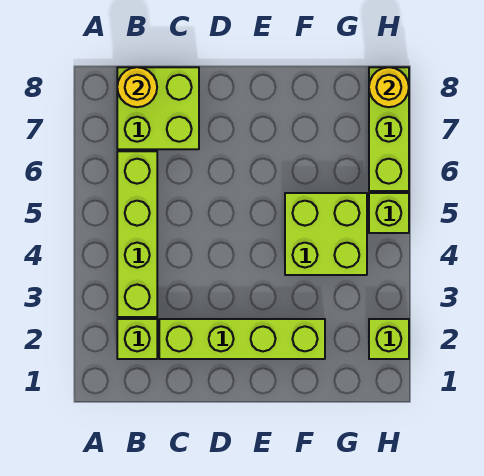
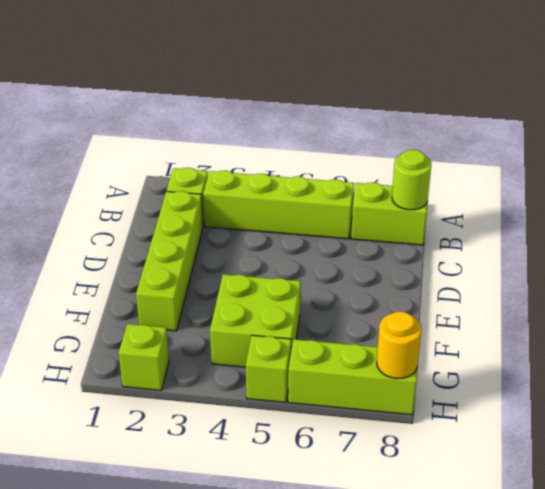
lime brick B7:C8 level 1 -> lime brick B7:B8 level 1
yellow round brick B8 level 2 -> lime round brick B8 level 2

